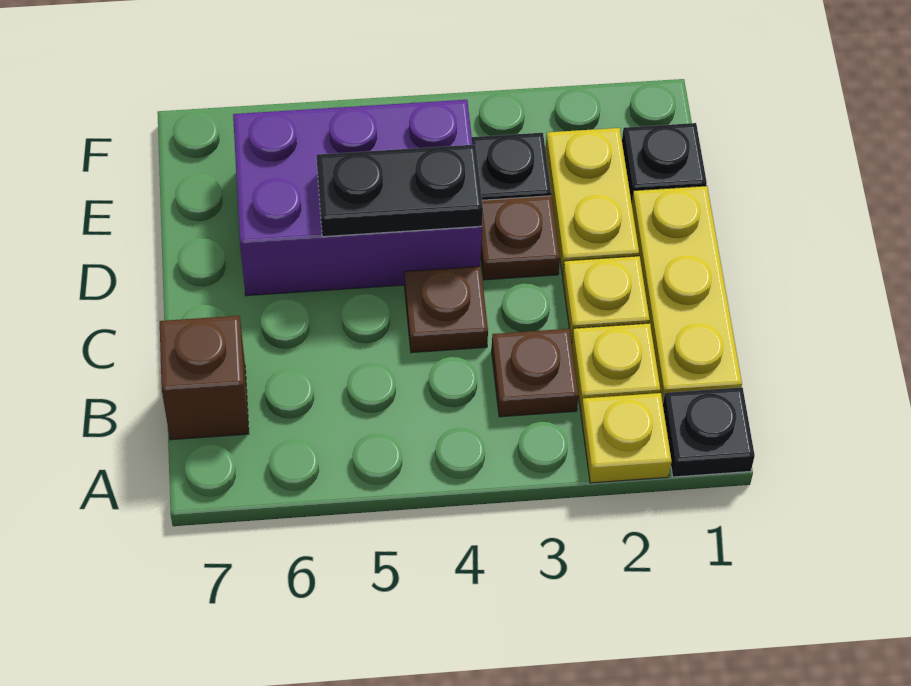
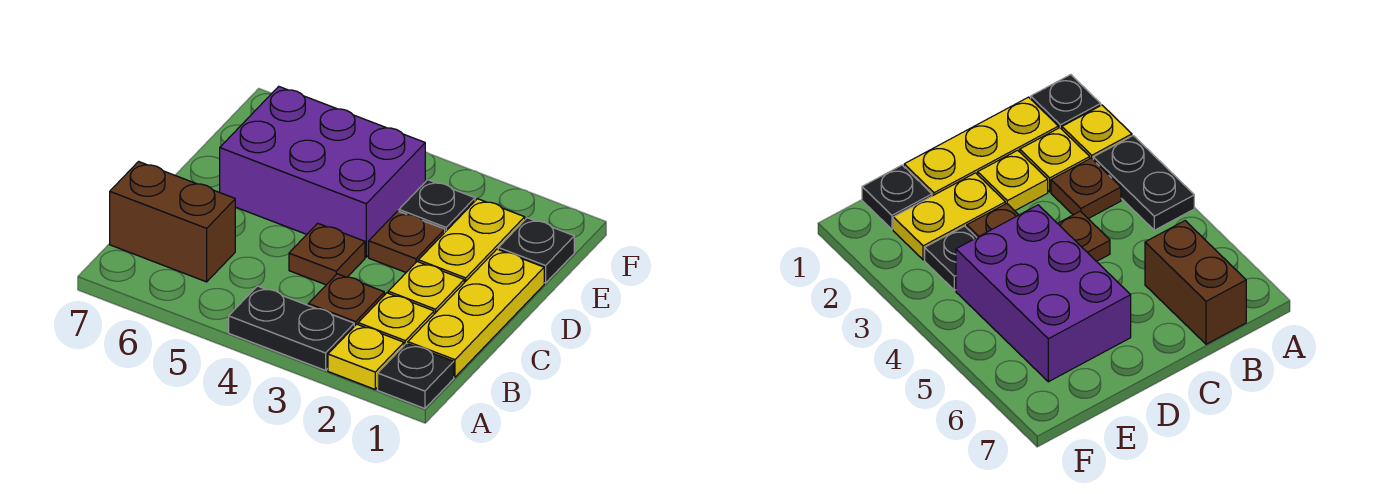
brown brick B7 level 1 -> brown brick B6:B7 level 1
black plate D4:D5 level 2 -> black plate A3:A4 level 1

